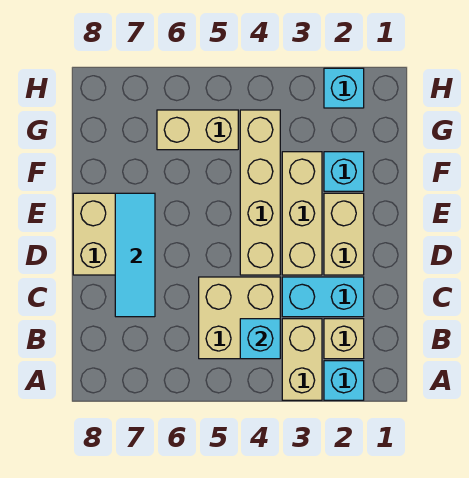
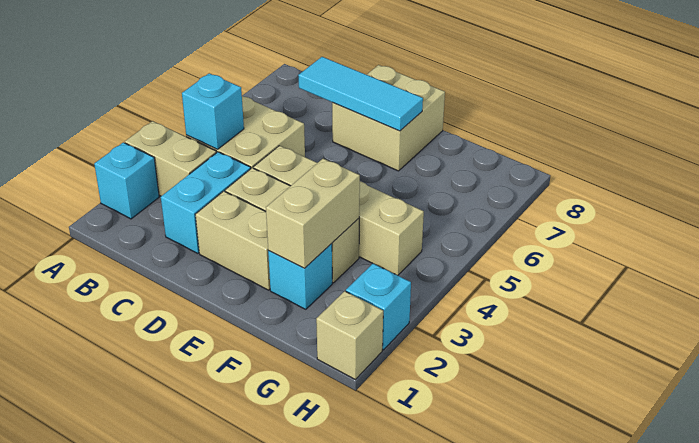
tan brick B2 level 1 -> tan brick H1 level 1
tan brick G5:G6 level 1 -> tan brick F2:F3 level 2

